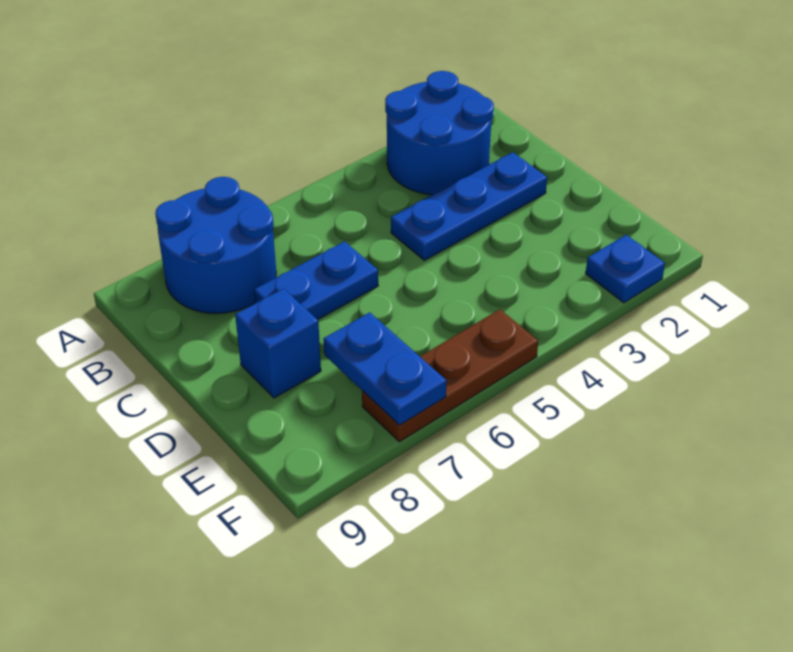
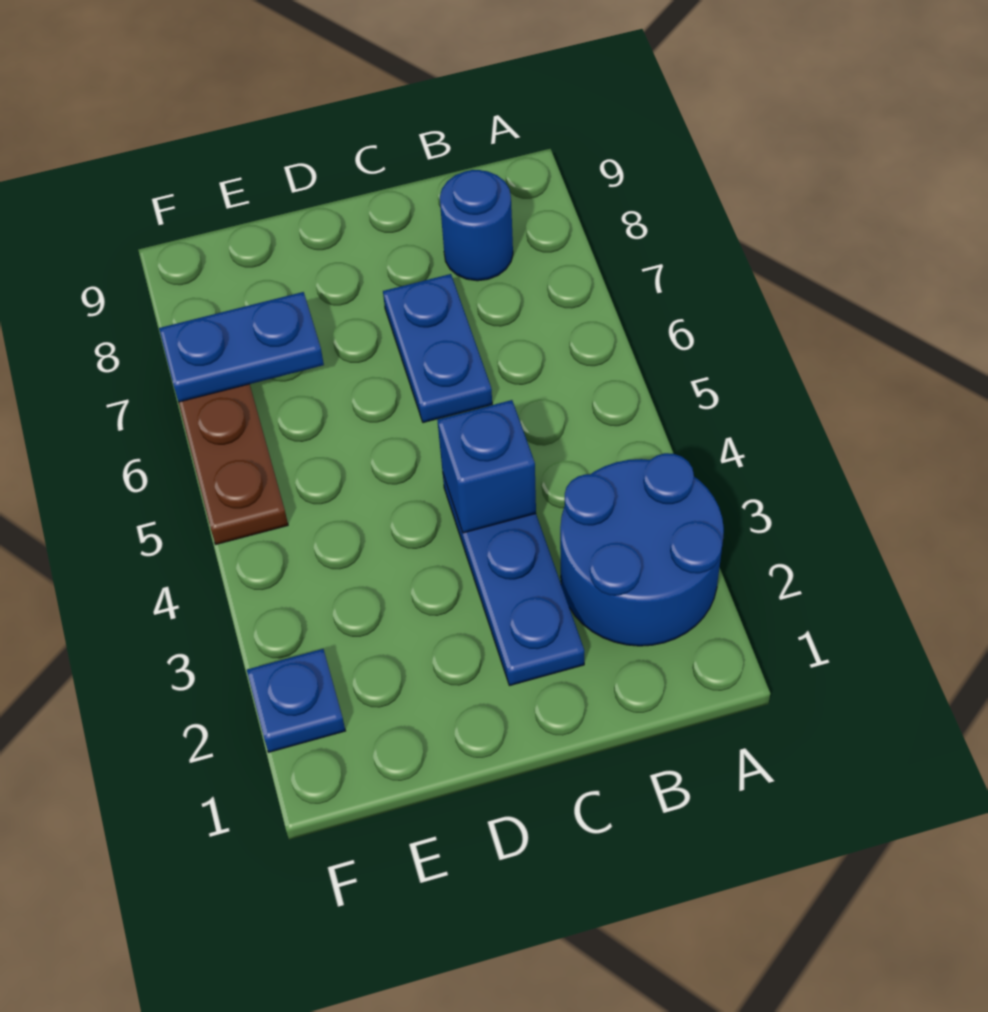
blue round brick A7:B8 level 1 -> blue round brick B8 level 1
blue brick D8 level 1 -> blue brick C4 level 2

